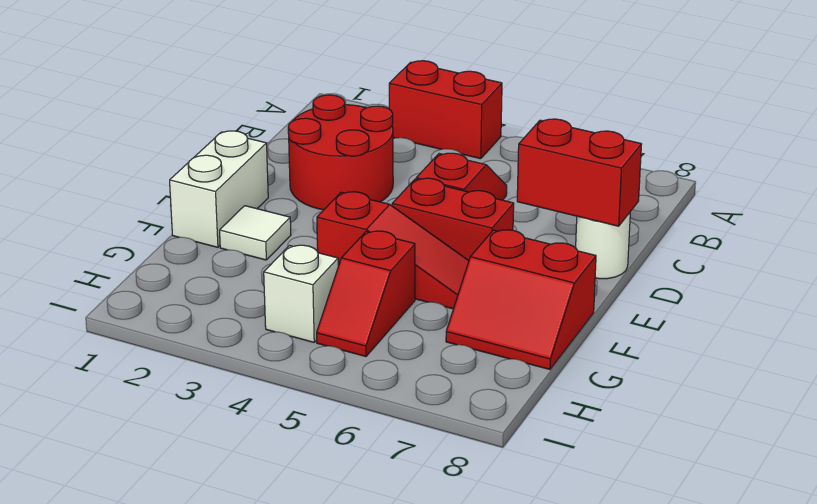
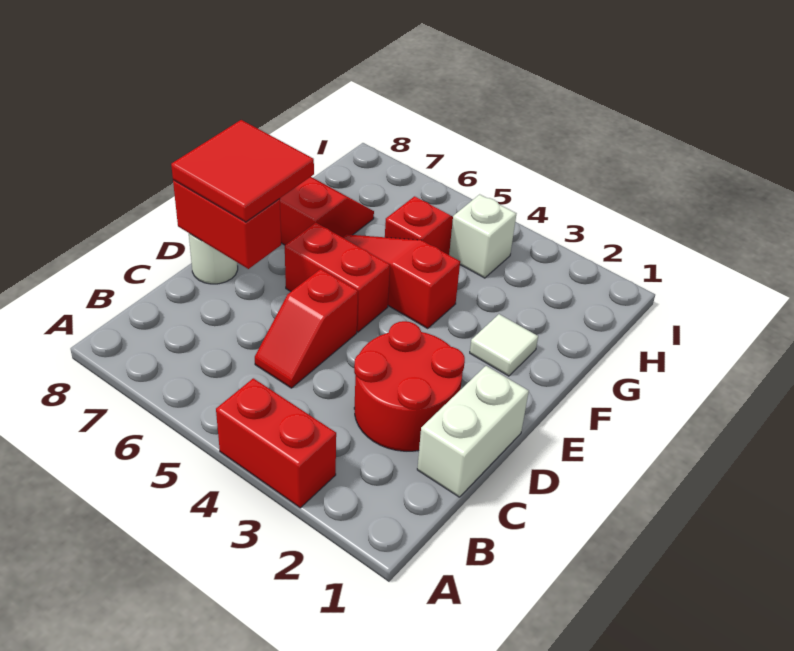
none -> red tile D7:E8 level 3
white brick E1:F1 level 1 -> white brick C1:D1 level 1

